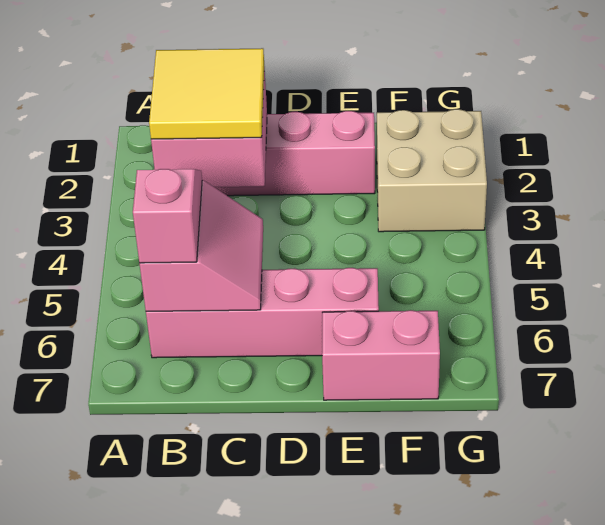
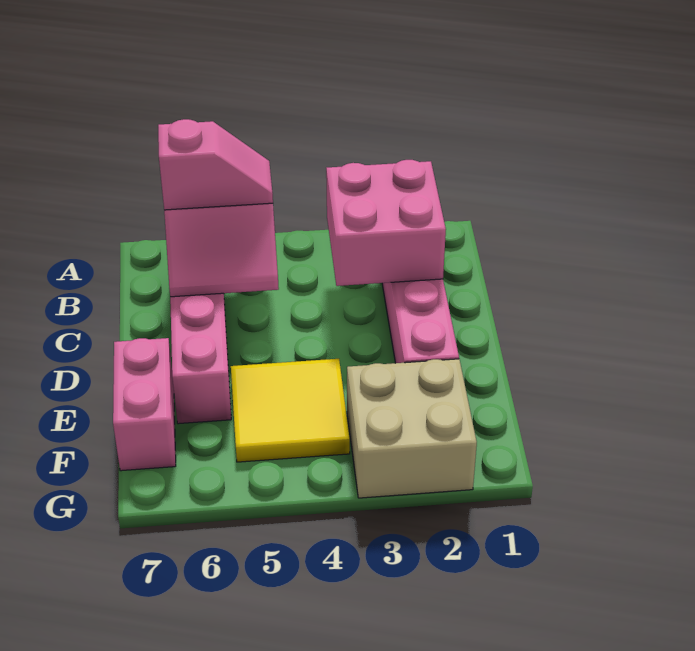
yellow tile B2:C3 level 3 -> yellow tile E4:F5 level 1

